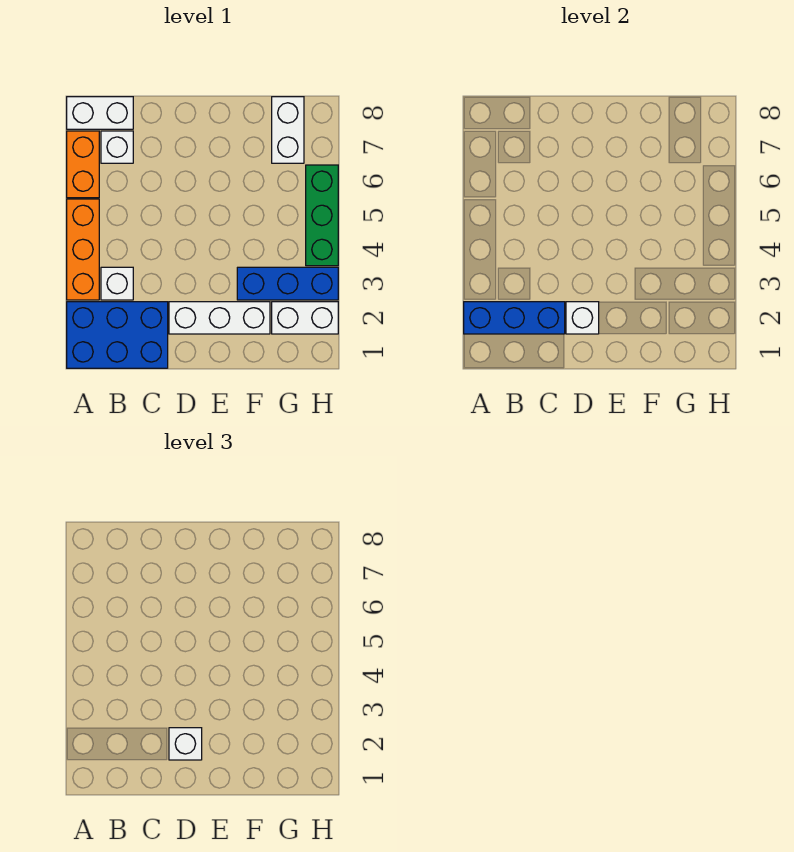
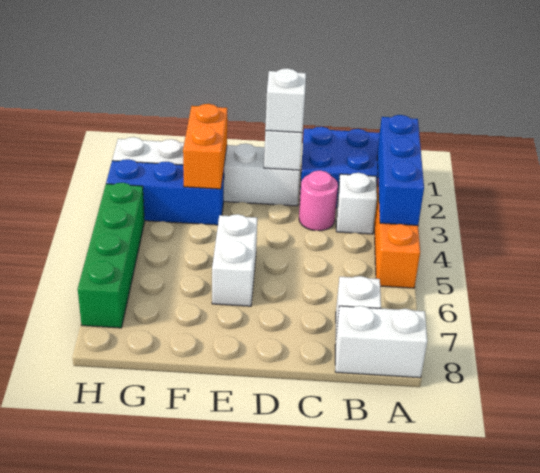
blue brick A2:C2 level 2 -> blue brick A2:A4 level 2
orange brick A6:A7 level 1 -> orange brick F2:F3 level 2
none -> pink round brick C3 level 1
white brick G7:G8 level 1 -> white brick E5:E6 level 1
green brick H4:H6 level 1 -> green brick H4:H7 level 1

